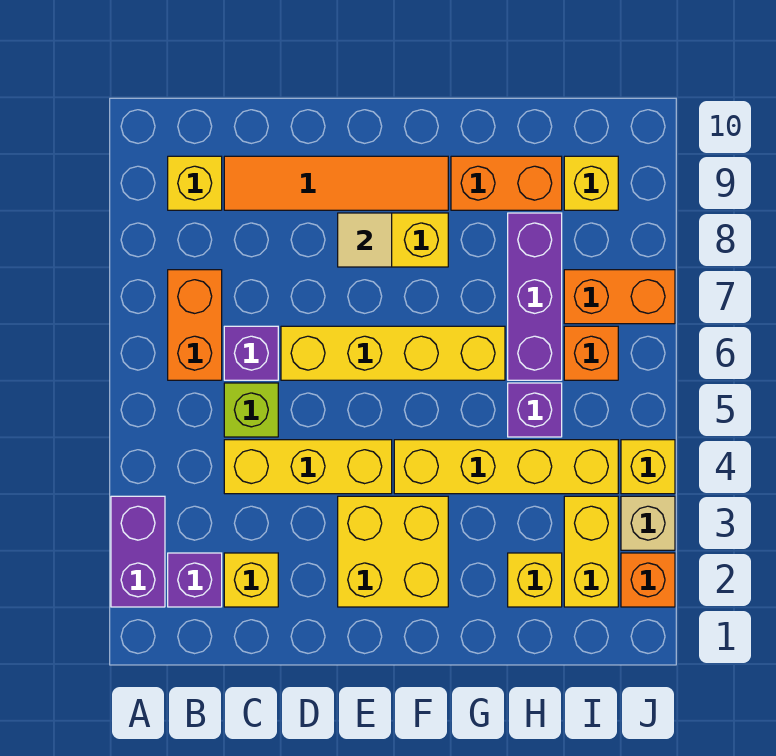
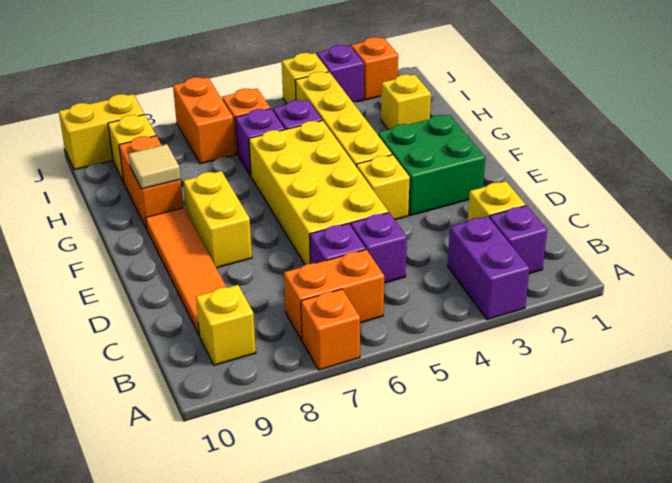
purple brick A2:A3 level 1 -> purple brick A3:B3 level 1
none -> orange brick A7 level 1
yellow brick C4:E4 level 1 -> yellow brick E4 level 1
lime brick C5 level 1 -> purple brick C5 level 1
yellow brick D6:G6 level 1 -> yellow brick D5:G6 level 1
yellow brick E2:F3 level 1 -> green brick E2:F3 level 1
tan tile E8 level 2 -> tan tile G9 level 2
purple brick H6:H8 level 1 -> purple brick H6 level 1
yellow brick I2:I3 level 1 -> yellow brick J9:J10 level 1
tan brick J3 level 1 -> purple brick J3 level 1

